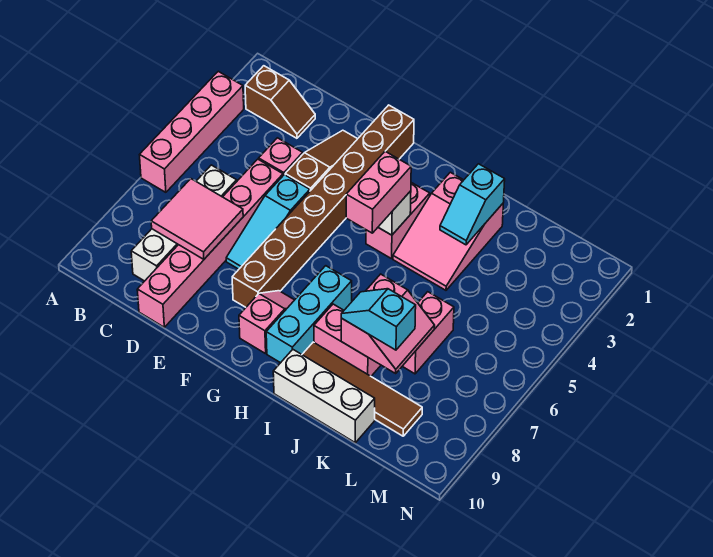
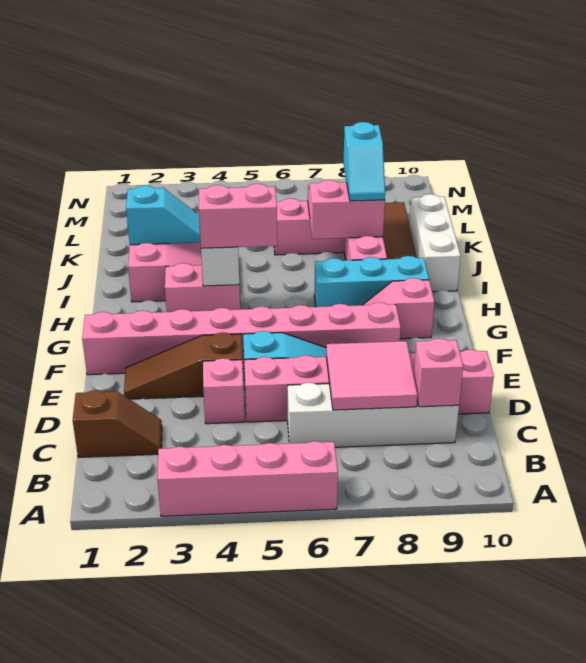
brown slope B2:C2 level 1 top B -> brown slope C1:C2 level 1 top 1
none -> pink brick C9 level 2
brown brick F1:F8 level 1 -> pink brick F1:F8 level 1

